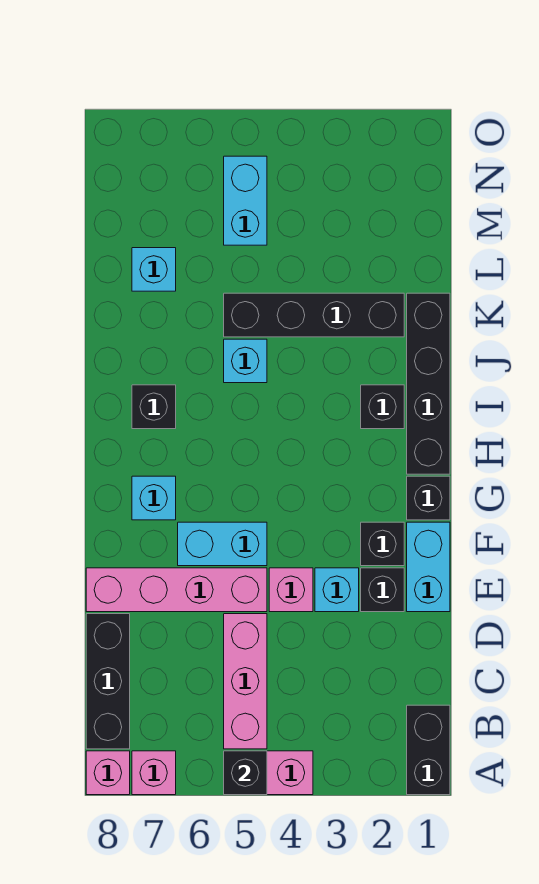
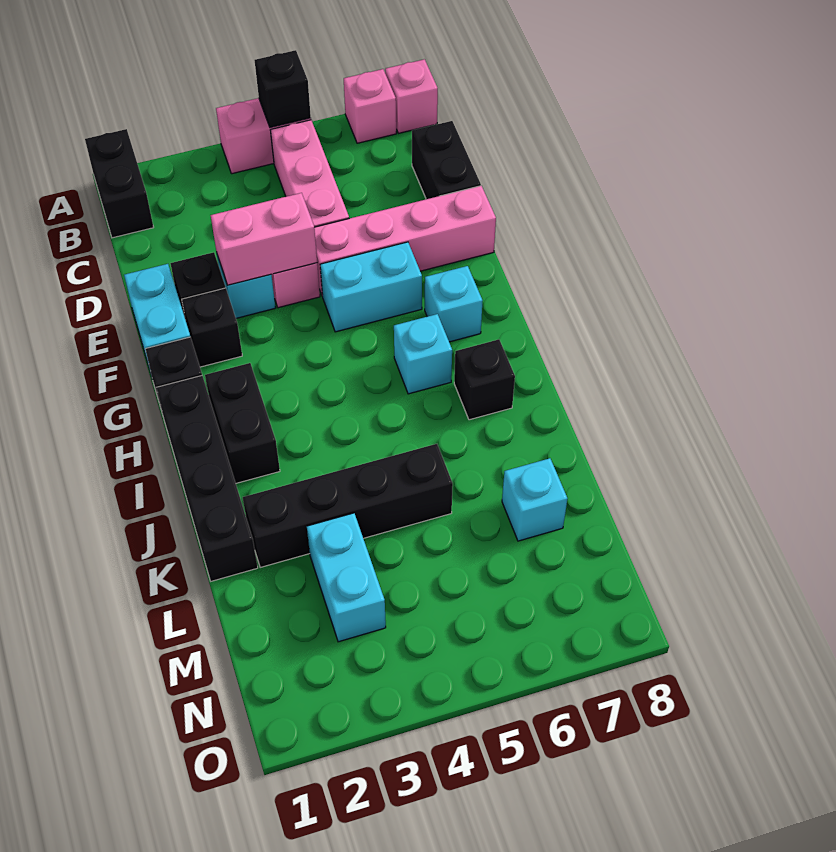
black brick B8:D8 level 1 -> black brick C8:D8 level 1
none -> pink brick E3:E4 level 2
black brick I2 level 1 -> black brick H2:I2 level 1
cyan brick J5 level 1 -> cyan brick H6 level 1
cyan brick M5:N5 level 1 -> cyan brick L3:M3 level 1

